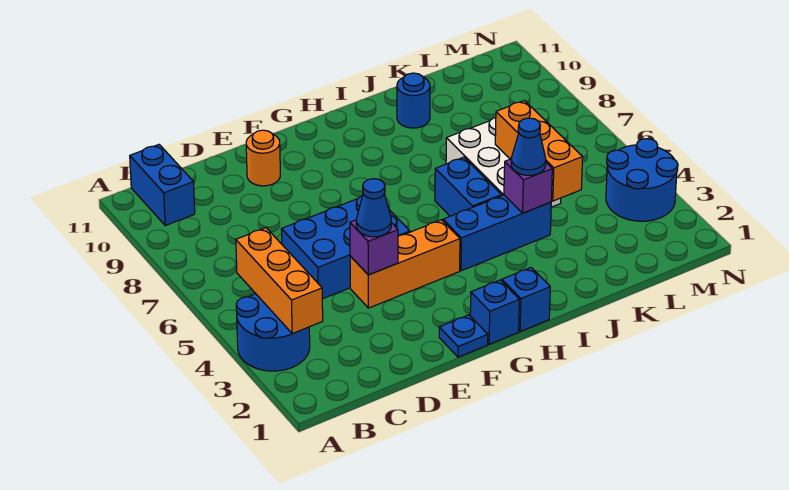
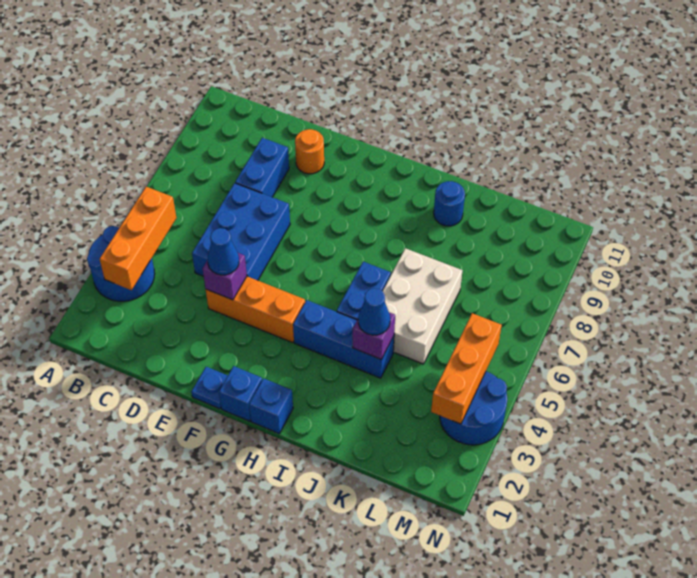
blue brick B10:B11 level 1 -> blue brick D8:D9 level 1
blue brick D5:F6 level 1 -> blue brick D5:E7 level 1
orange brick K4:K6 level 2 -> orange brick M3:M5 level 2

